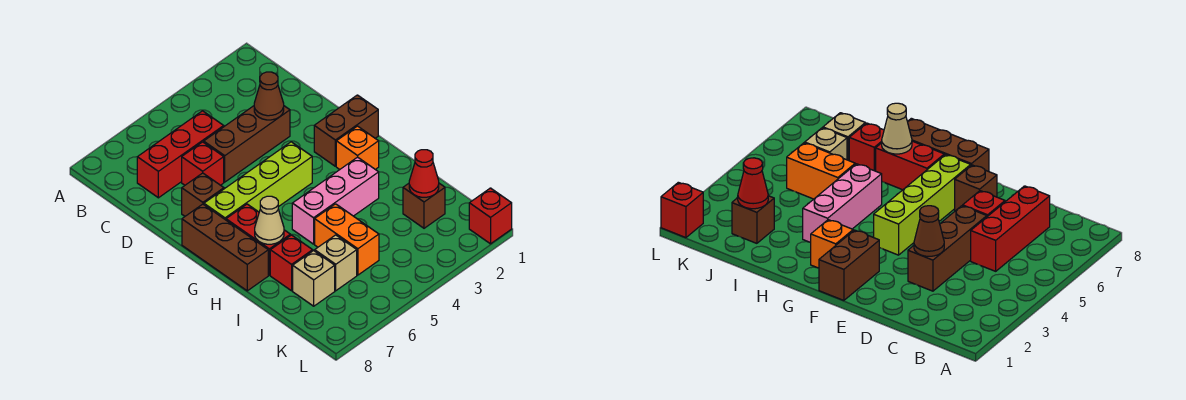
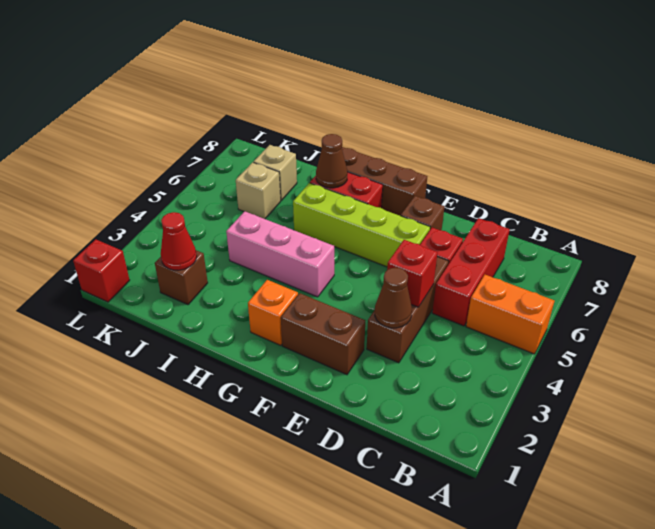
brown brick F1:F2 level 1 -> brown brick E2:F2 level 1
lime brick F4:F7 level 1 -> lime brick E6:H6 level 1
pink brick H3:H5 level 1 -> pink brick G4:I4 level 1
tan cone H7 level 2 -> brown cone H7 level 2
orange brick I5:J5 level 1 -> orange brick A5:B5 level 1
red brick I7 level 1 -> red brick D4 level 2

